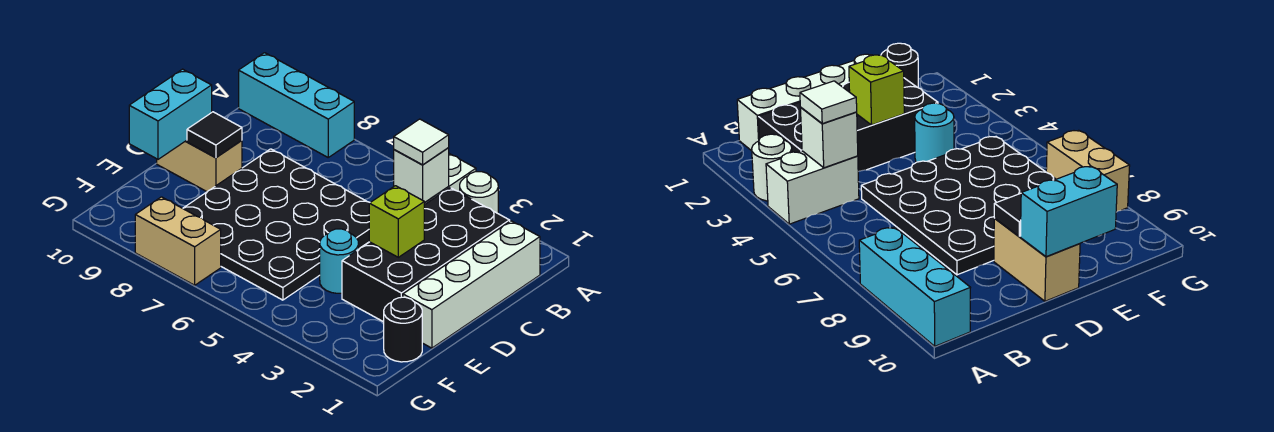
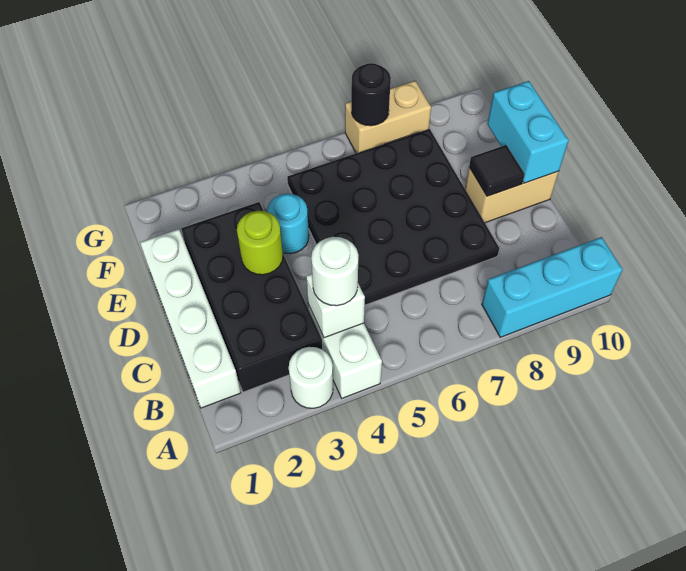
white tile B4 level 3 -> white round brick B4 level 3
lime brick D3 level 2 -> lime round brick D3 level 2
black round brick F1 level 1 -> black round brick G7 level 2

